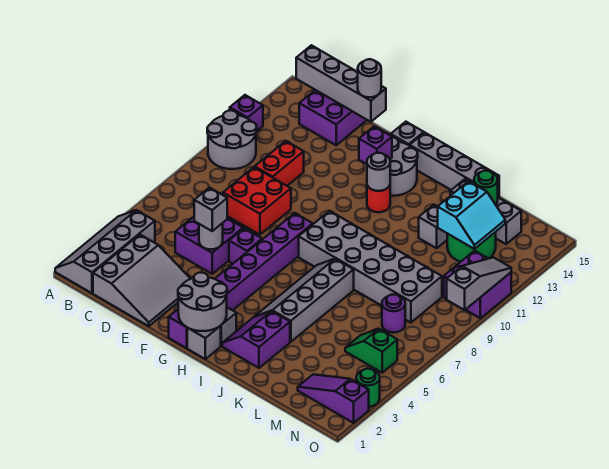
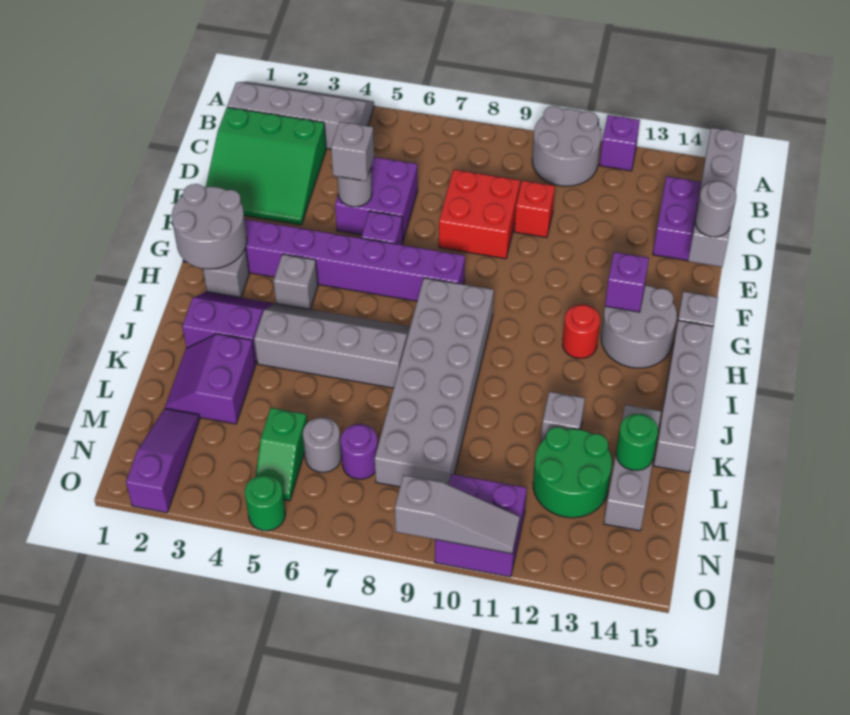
grey slope C1:E3 level 1 top C -> green slope C1:E3 level 1 top C
red brick D10:D11 level 1 -> red brick D10 level 1
grey brick H1 level 1 -> grey brick H4 level 1
grey round brick H12 level 2 -> grey round brick M6 level 1
none -> purple slope K2:L3 level 1 top 3
cyan slope L12:M13 level 2 top L -> none
green slope M5:N5 level 1 top N -> green slope M5:N5 level 1 top M
green round brick O3 level 1 -> green round brick O5 level 1

